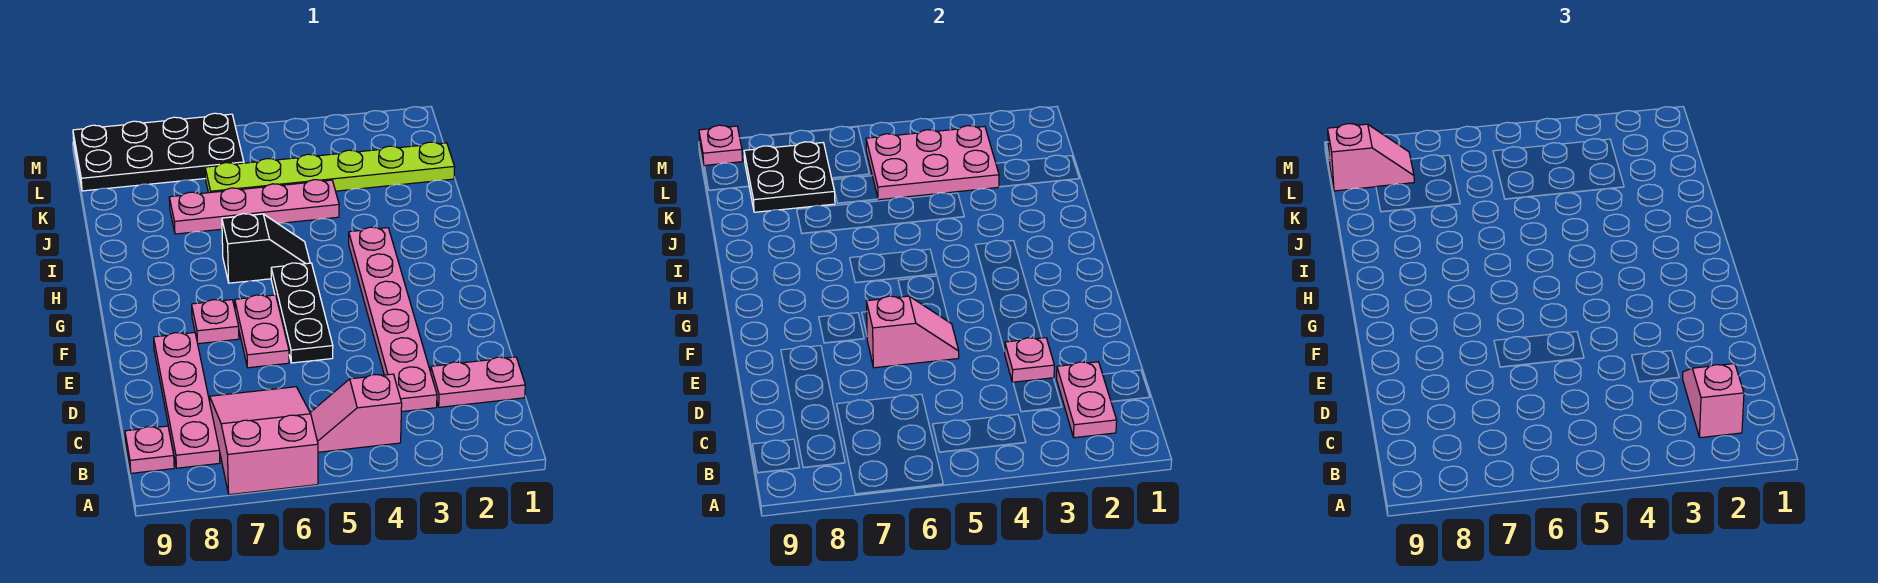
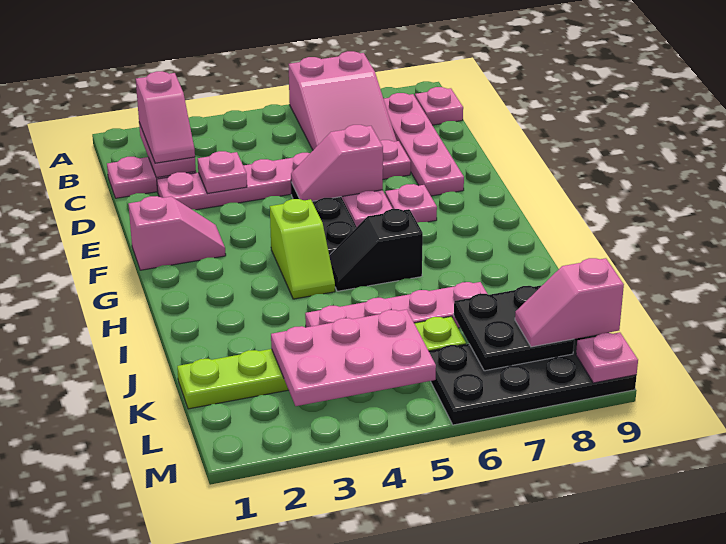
pink slope B4:B5 level 1 top 4 -> pink slope F1:F2 level 1 top 1
pink plate C3:H3 level 1 -> pink plate D2:D7 level 1
none -> lime slope G4:H4 level 1 top G

